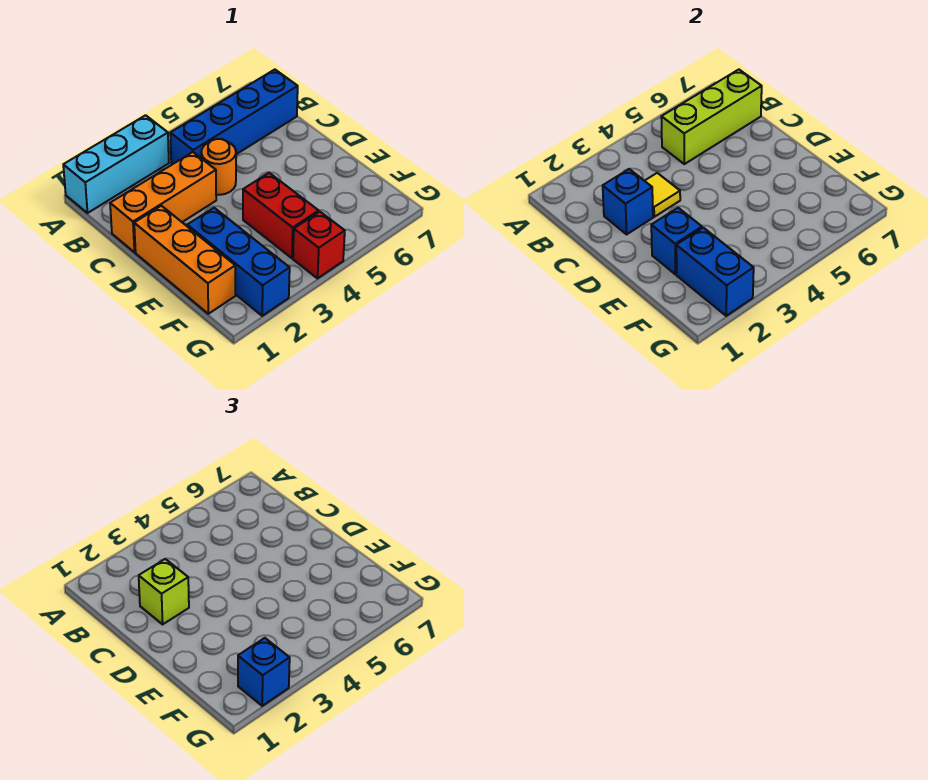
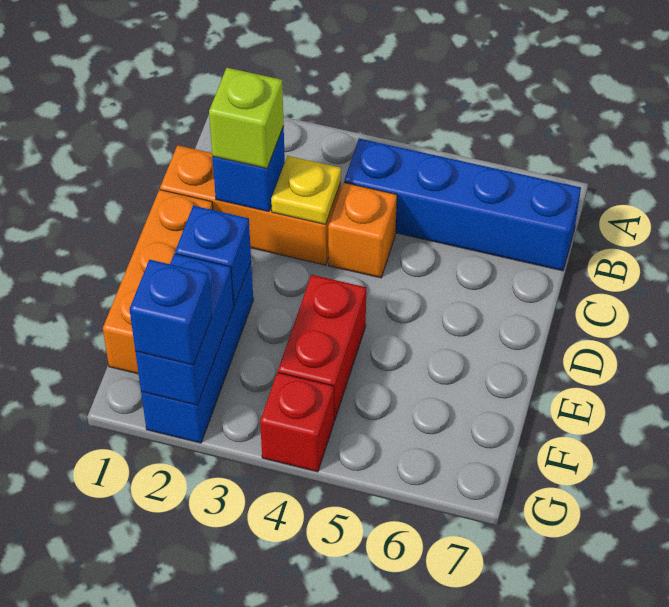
cyan brick A1:A3 level 1 -> none
lime brick B5:B7 level 2 -> none
yellow tile C3 level 2 -> yellow plate C3 level 2
orange round brick C4 level 1 -> orange brick C4 level 1

